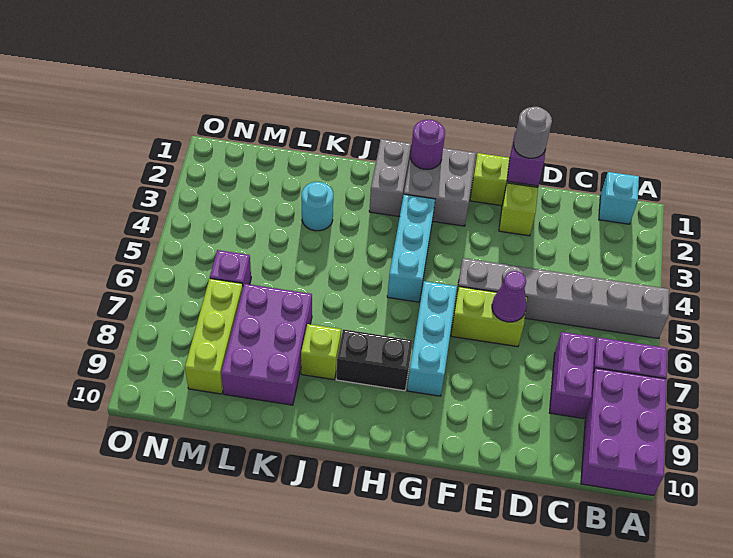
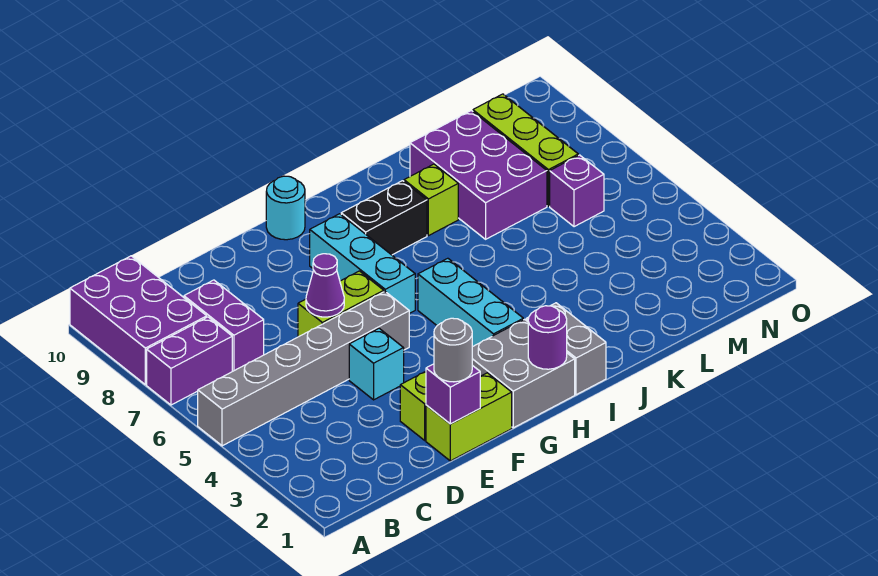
cyan brick B1 level 1 -> cyan brick E4 level 1
cyan round brick K3 level 1 -> cyan round brick G10 level 1

